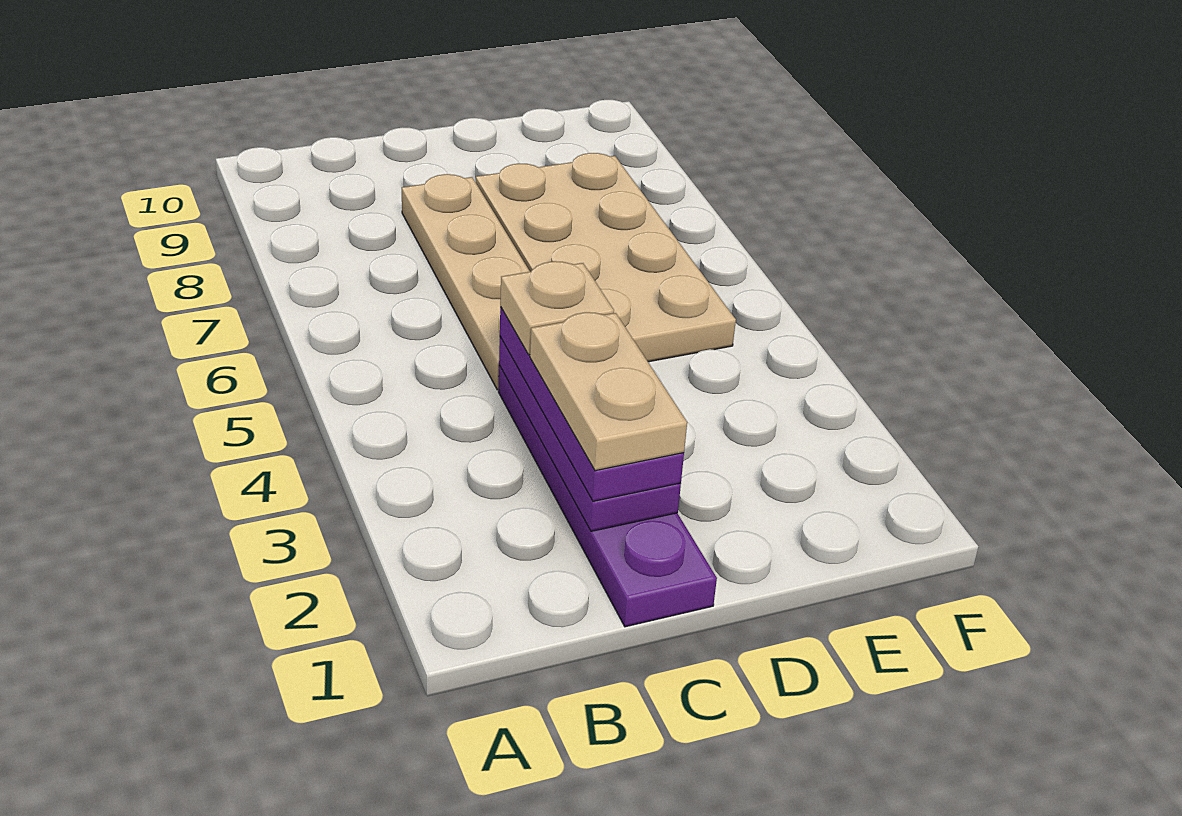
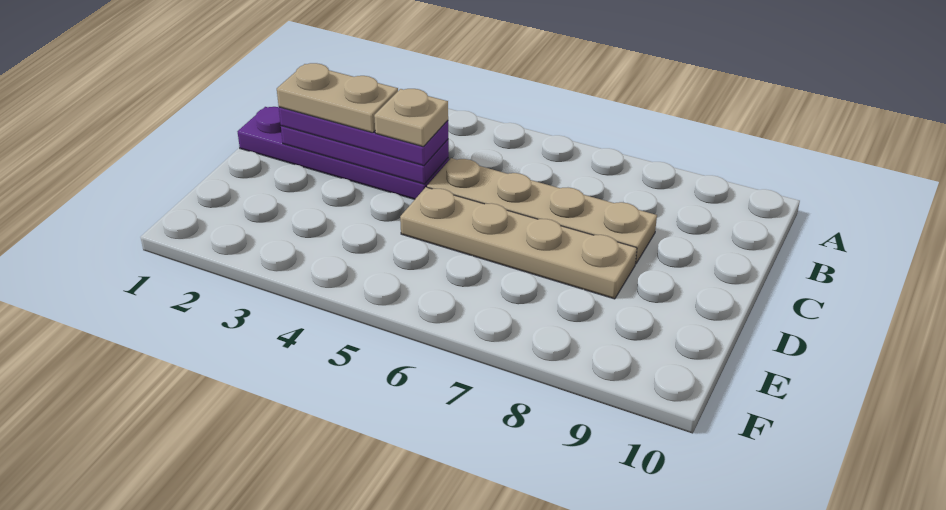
tan plate D5:E8 level 1 -> tan plate D5:D8 level 1

